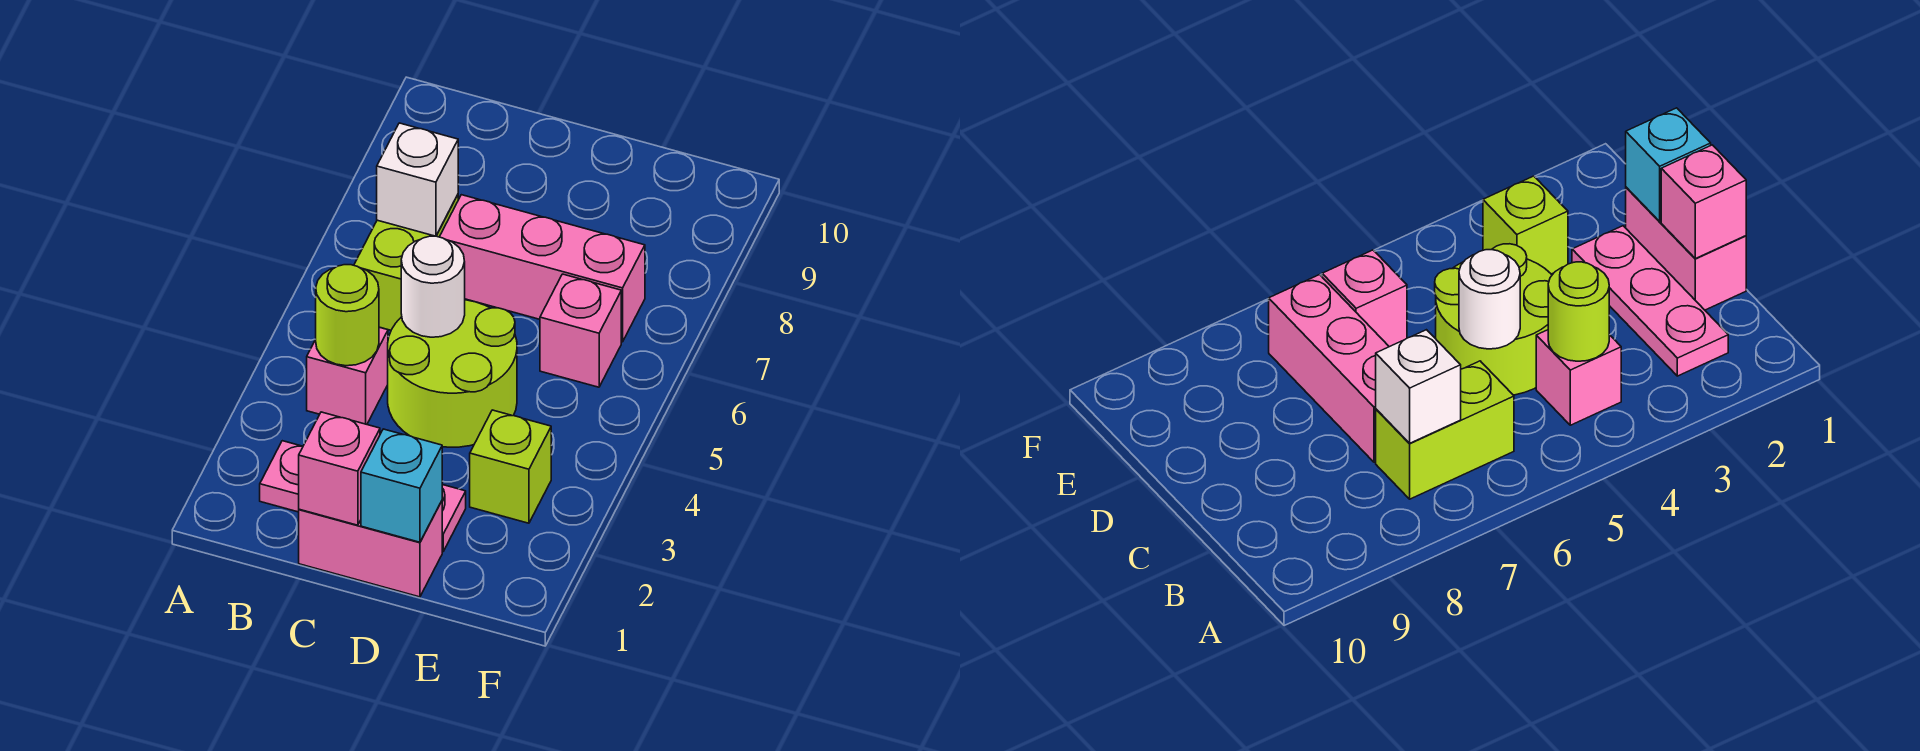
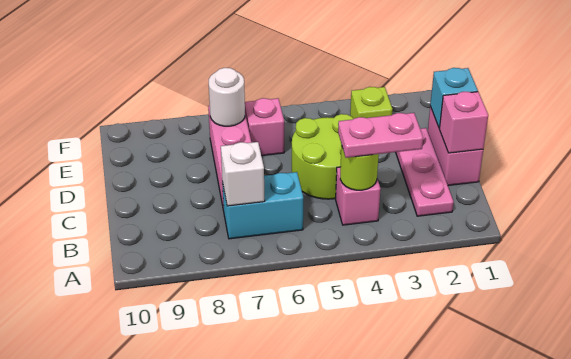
none -> pink plate B3:B4 level 3
lime brick B6:B7 level 1 -> cyan brick B6:B7 level 1
white round brick C5 level 2 -> white round brick E7 level 2

